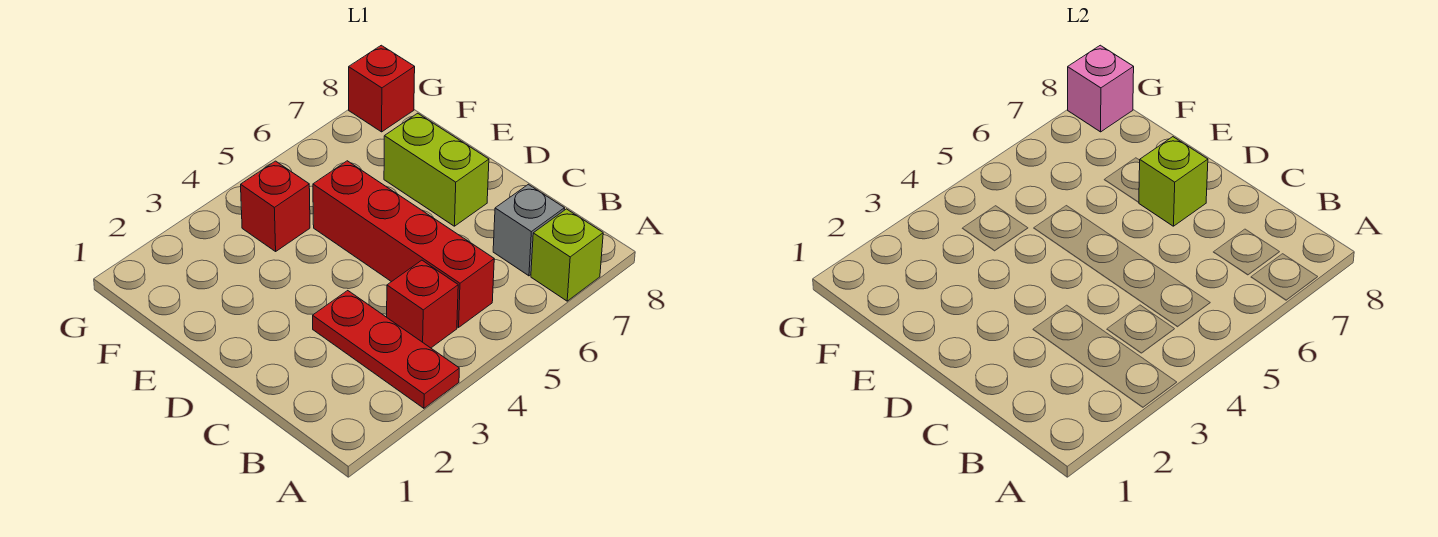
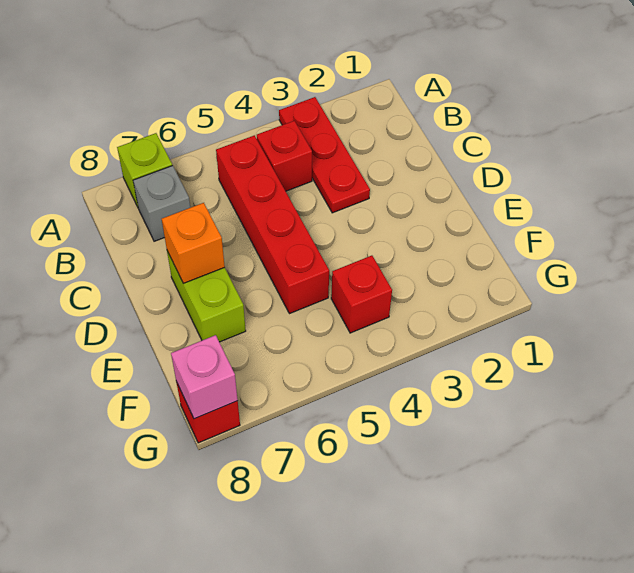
lime brick D7 level 2 -> orange brick D7 level 2

